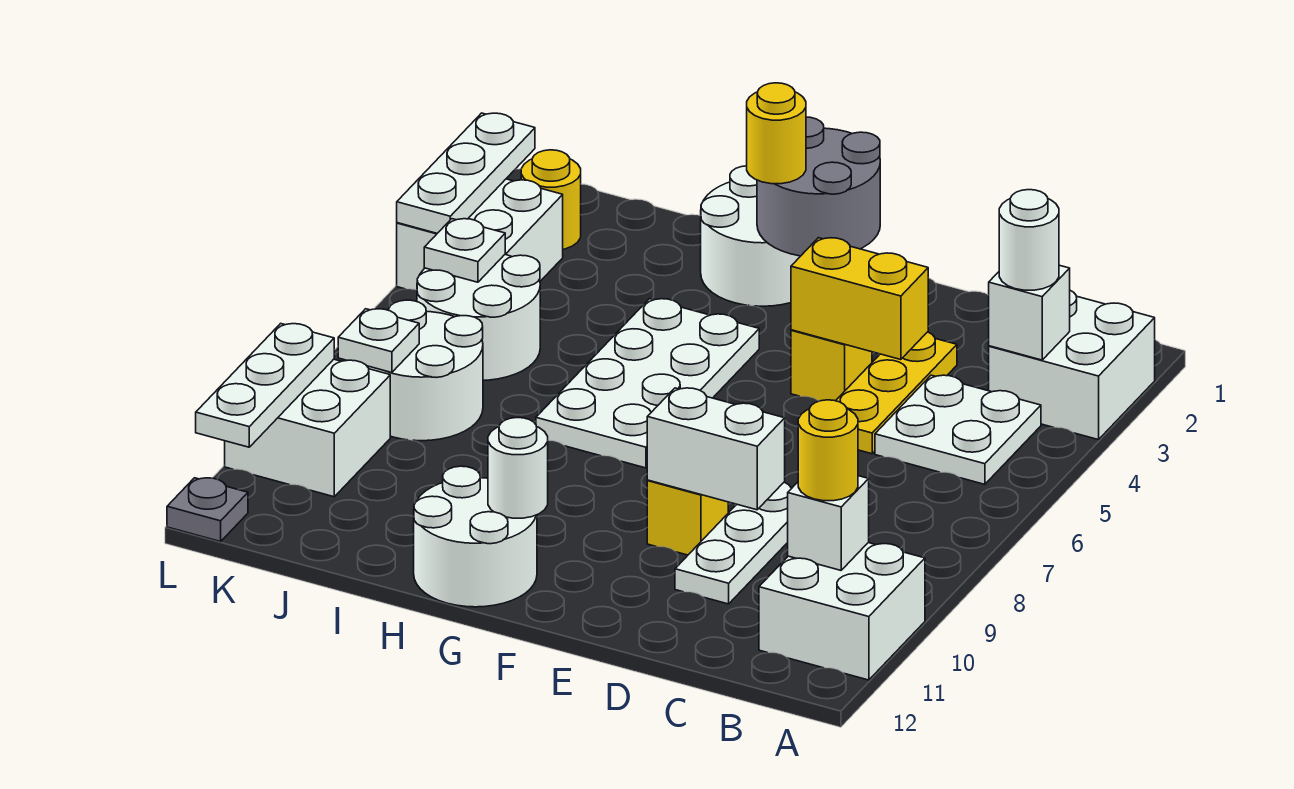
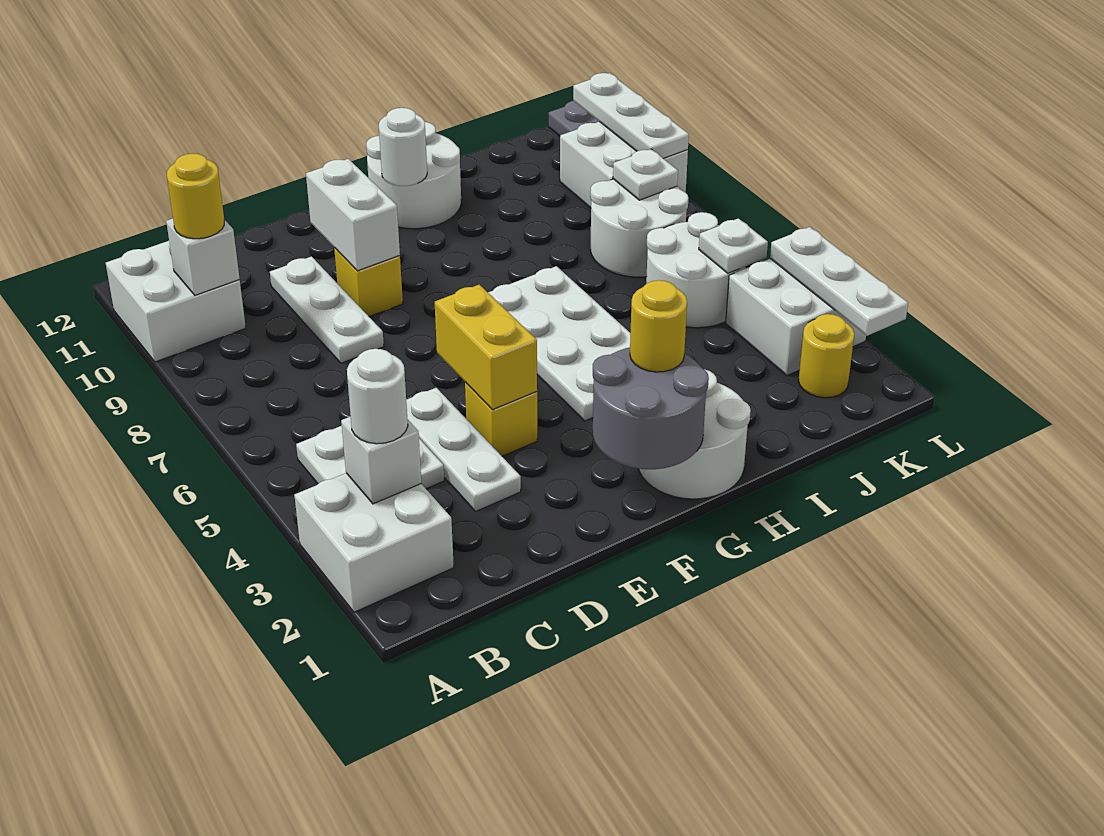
yellow plate D3:D5 level 1 -> white plate D3:D5 level 1
yellow brick D4:E4 level 2 -> yellow brick E4:E5 level 2
white brick D9:E9 level 2 -> white brick E9:E10 level 2

